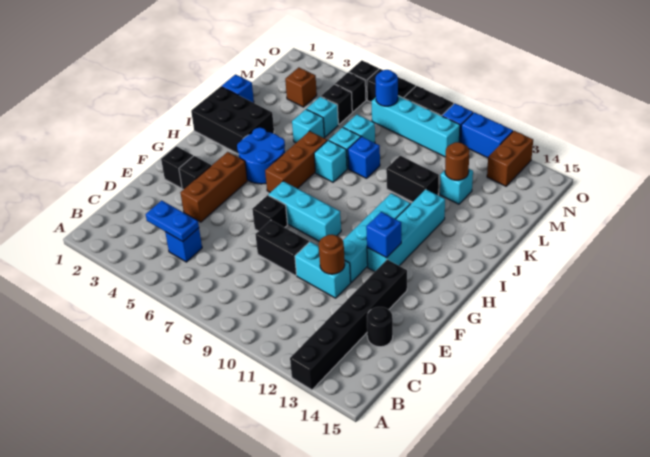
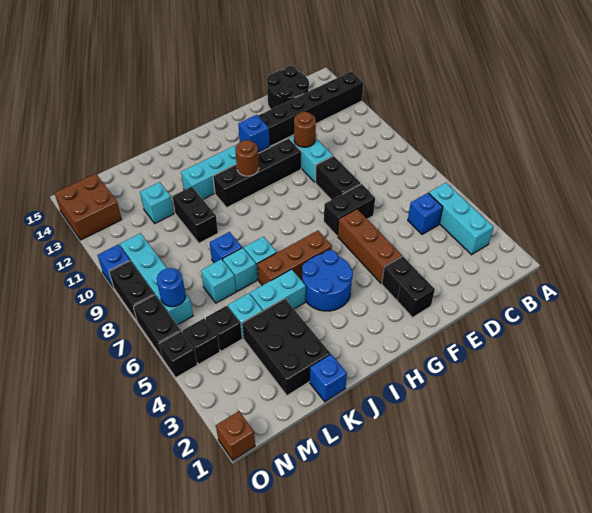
blue plate C4:C5 level 2 -> none
black round brick D14 level 1 -> black round brick C14:D15 level 1
brown brick E4:G4 level 1 -> brown brick F4:F6 level 1
black brick F7 level 1 -> black brick E7:F7 level 1
cyan brick F11:I11 level 1 -> black brick F11:I11 level 1
cyan brick G7:G9 level 1 -> cyan brick B3:B5 level 1
black brick I1:J3 level 1 -> black brick K2:L4 level 1
cyan brick K5 level 1 -> cyan brick J5:K5 level 1
brown round brick L12 level 2 -> brown round brick H11 level 2
brown brick M3 level 1 -> brown brick O1 level 1
brown brick N13:O13 level 1 -> brown brick N13:O14 level 1
blue brick O11:O12 level 1 -> none

